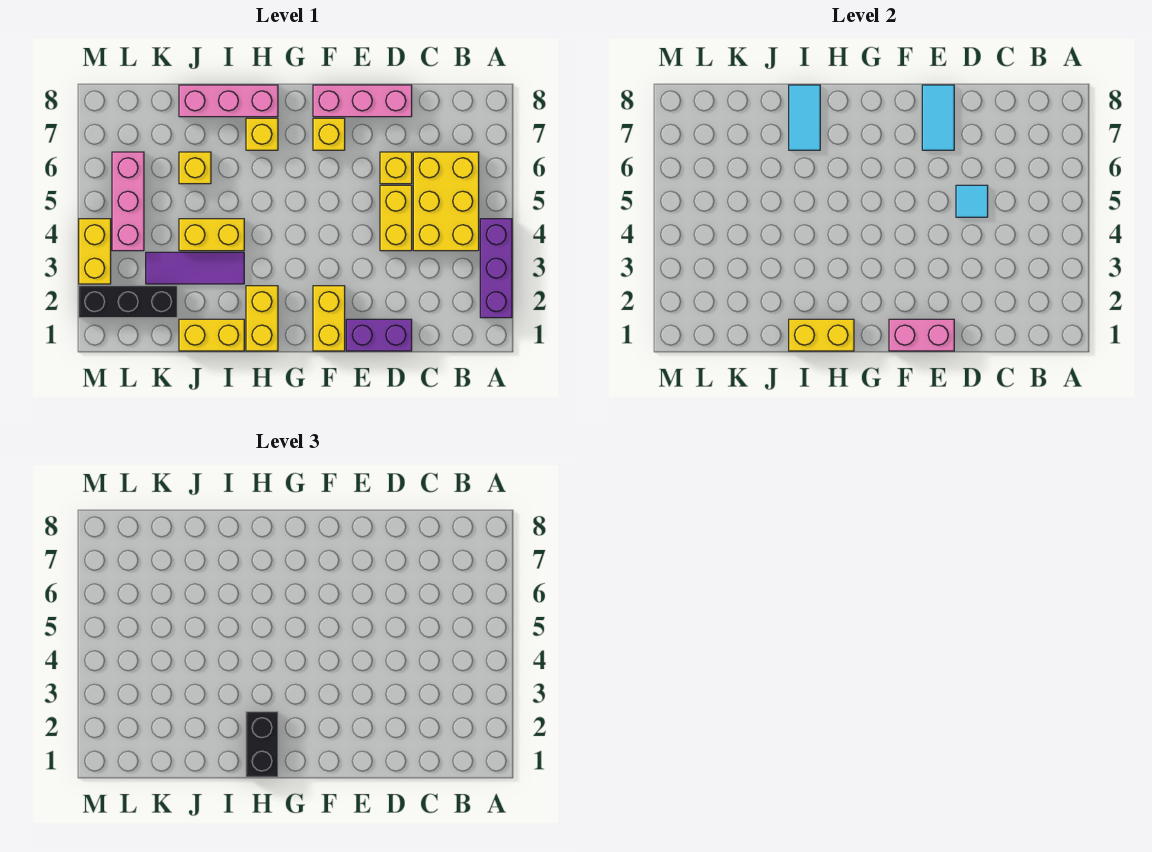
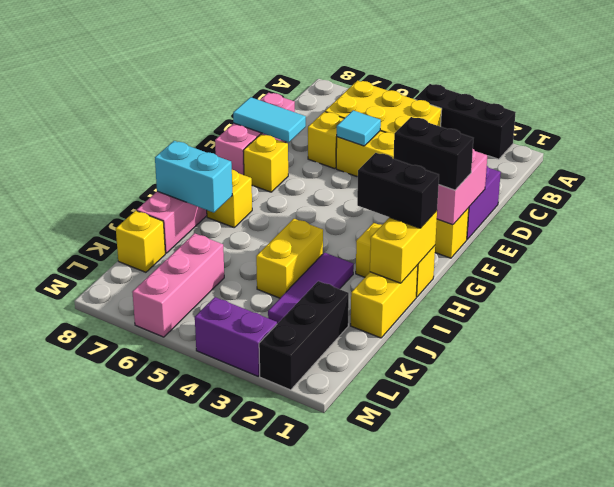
purple brick A2:A4 level 1 -> black brick A2:A4 level 1
none -> black brick F1:F2 level 3
cyan tile I7:I8 level 2 -> cyan brick I7:I8 level 2
yellow brick J6 level 1 -> yellow brick K8 level 1
pink brick L4:L6 level 1 -> pink brick K6:M6 level 1
yellow brick M3:M4 level 1 -> purple brick M3:M4 level 1

